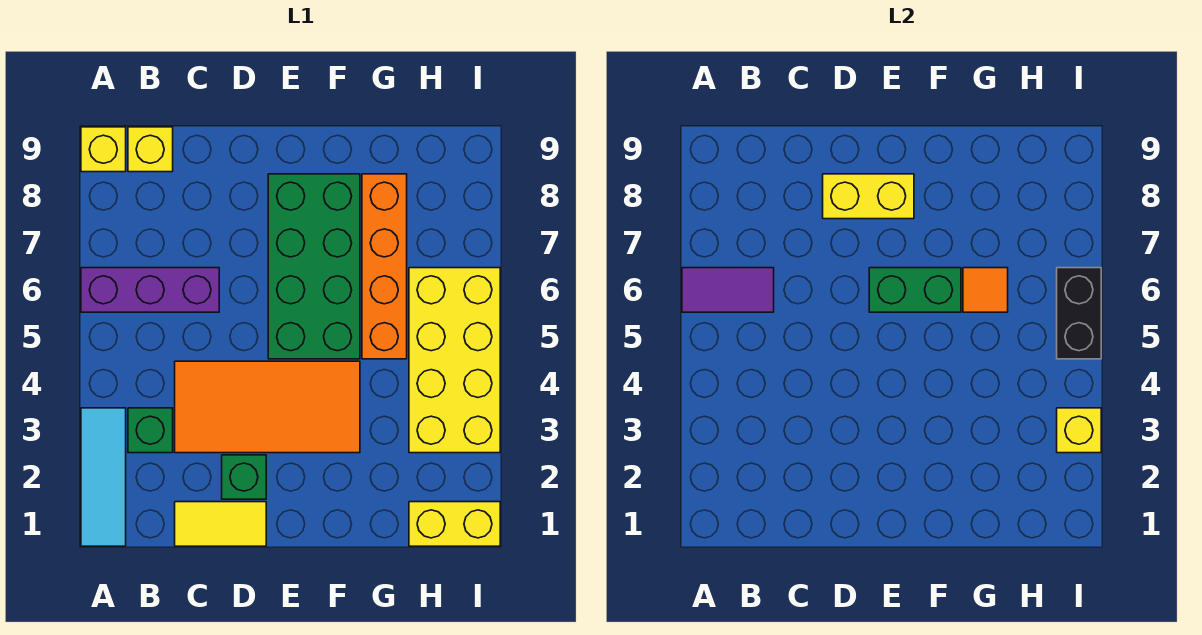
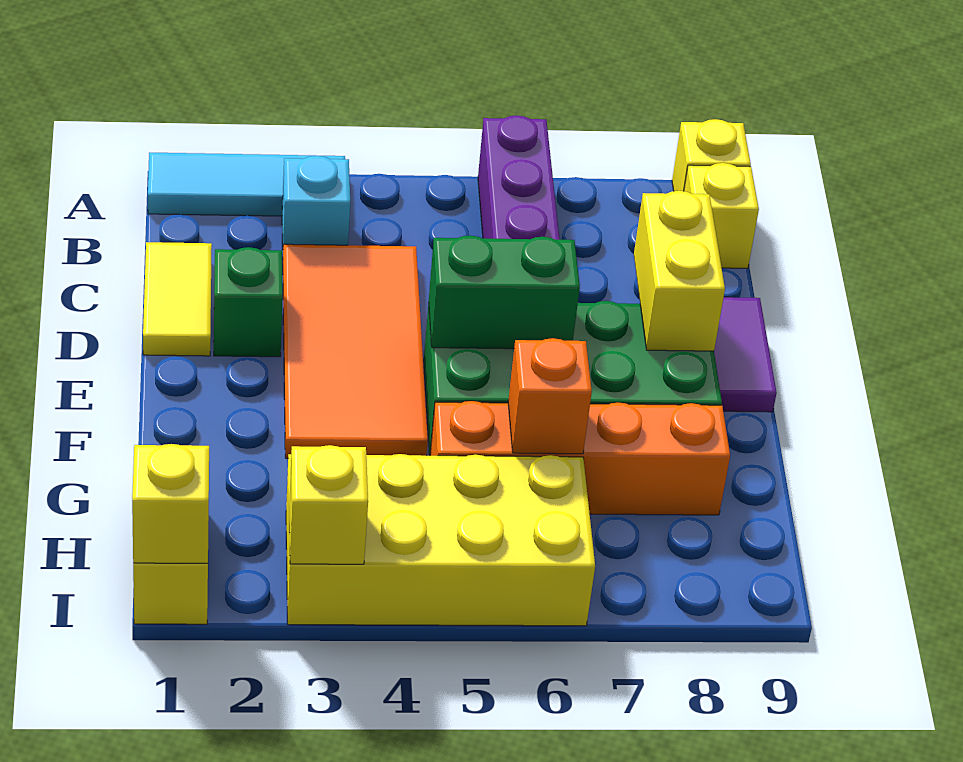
purple tile A6:B6 level 2 -> purple tile D9:E9 level 1
green brick B3 level 1 -> cyan brick B3 level 1
green brick E6:F6 level 2 -> green brick E5:E6 level 2
orange tile G6 level 2 -> orange brick G6 level 2
none -> yellow brick I1 level 2
black brick I5:I6 level 2 -> none

